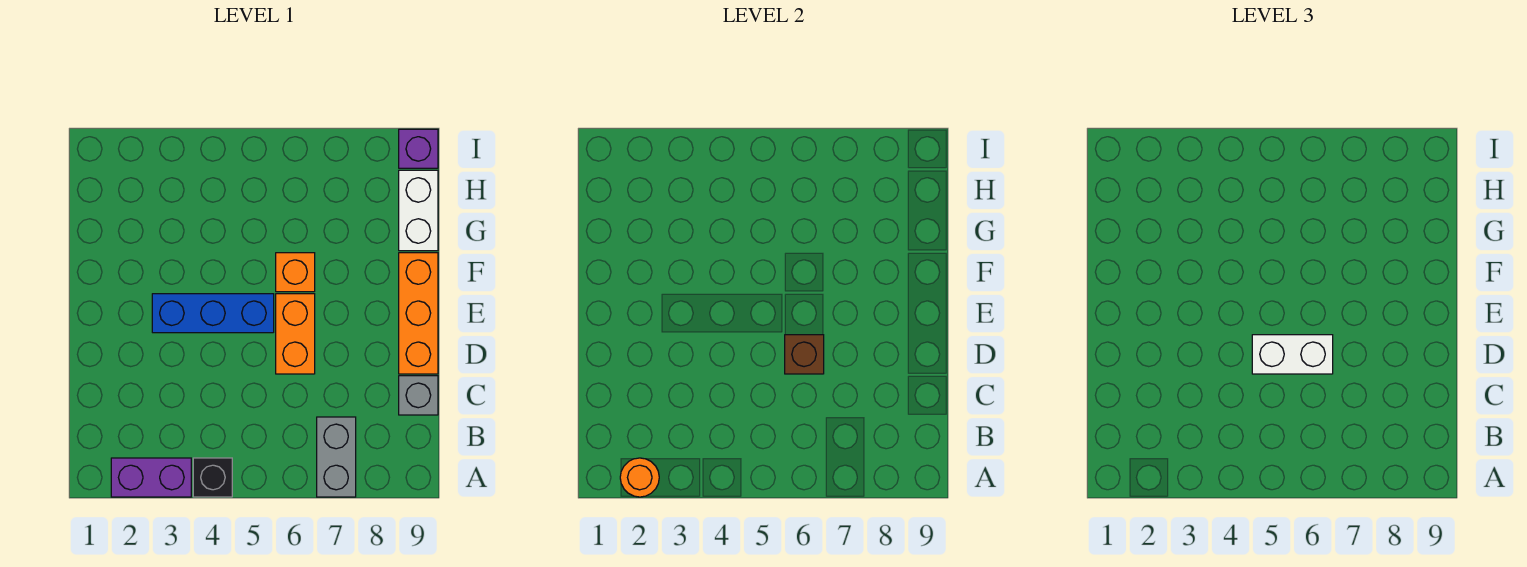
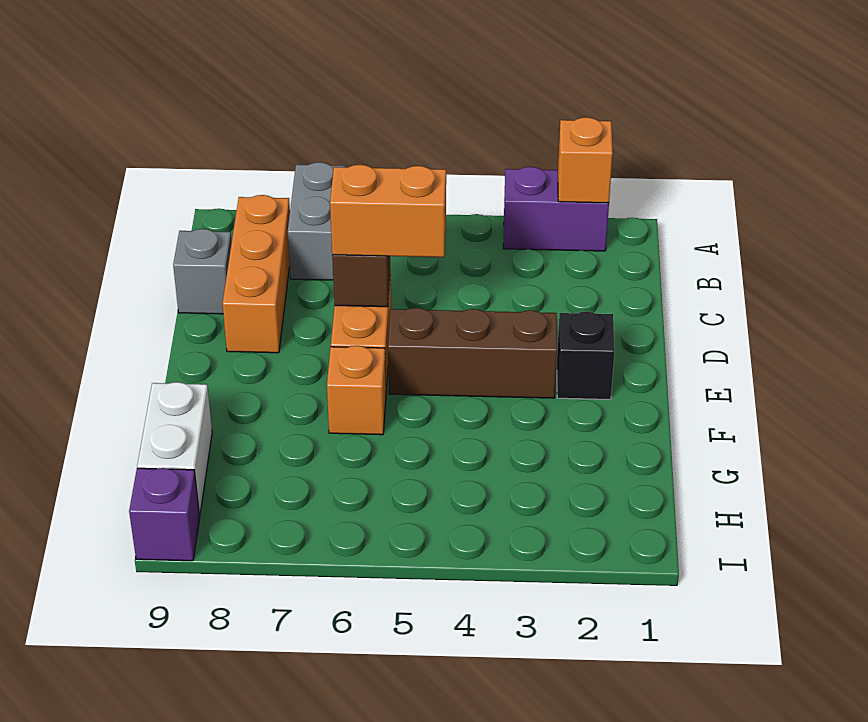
orange round brick A2 level 2 -> orange brick A2 level 2
black brick A4 level 1 -> black brick E2 level 1
white brick D5:D6 level 3 -> orange brick D5:D6 level 3
orange brick D9:F9 level 1 -> orange brick B8:D8 level 1
blue brick E3:E5 level 1 -> brown brick E3:E5 level 1

